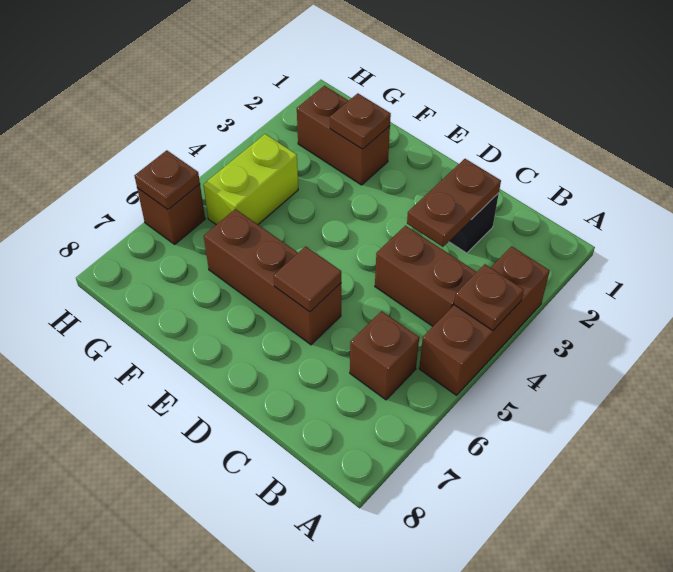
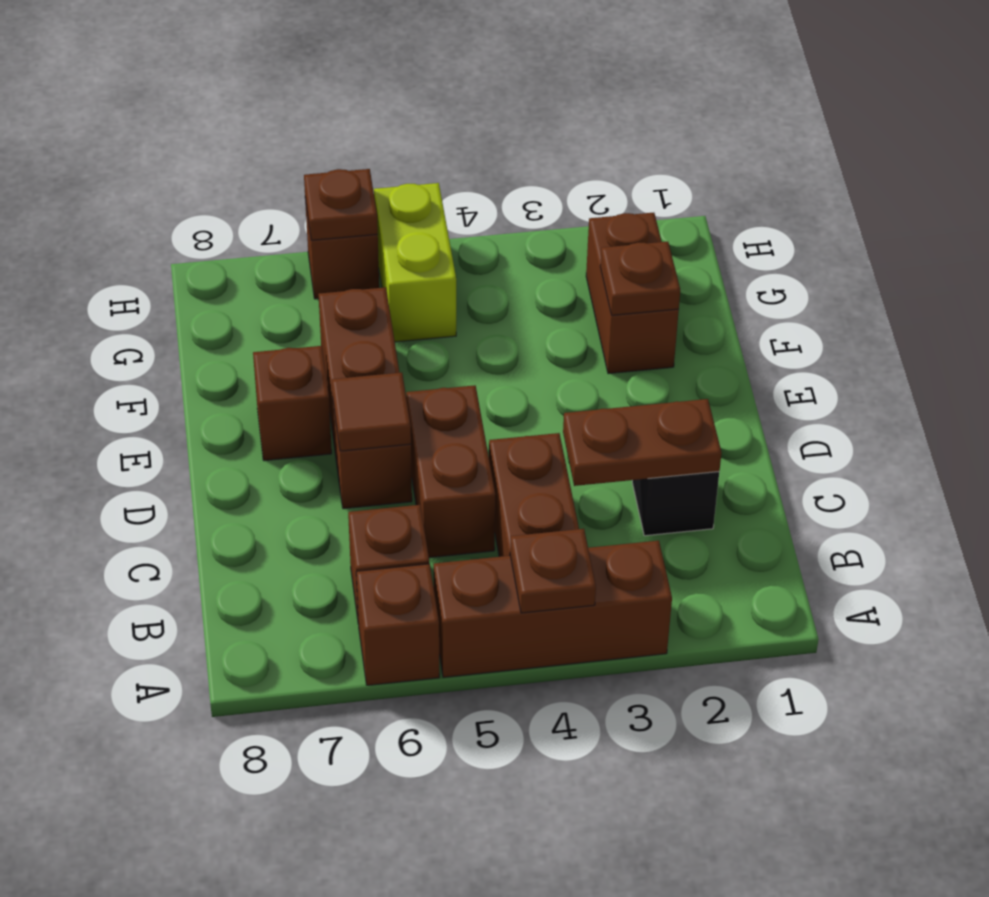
none -> brown brick A6 level 1
none -> brown brick C5:D5 level 1
none -> brown brick E7 level 1
lime brick G4:G5 level 1 -> lime brick G5:H5 level 1

